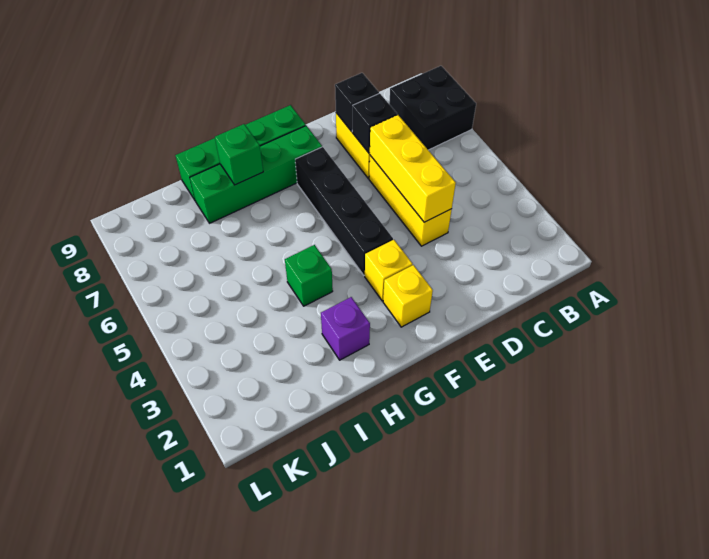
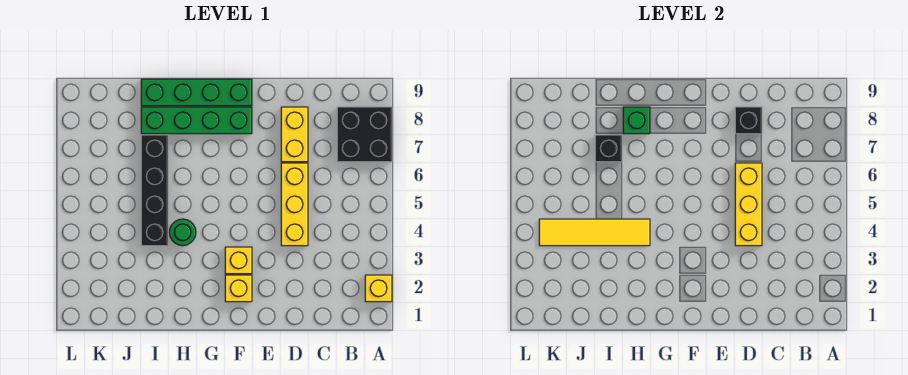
none -> yellow brick A2 level 1
black brick D7 level 2 -> black brick I7 level 2
black brick F4:F7 level 1 -> black brick I4:I7 level 1
purple brick H2 level 1 -> none
green brick H4 level 1 -> green round brick H4 level 1
none -> yellow tile H4:K4 level 2

